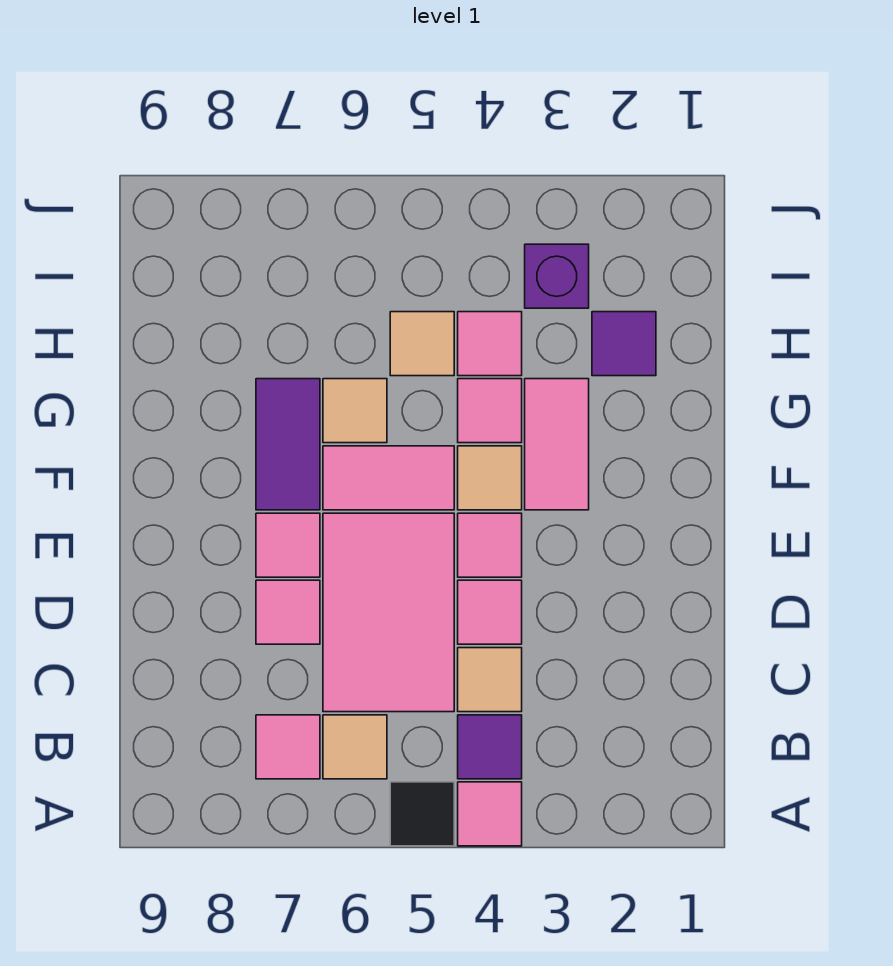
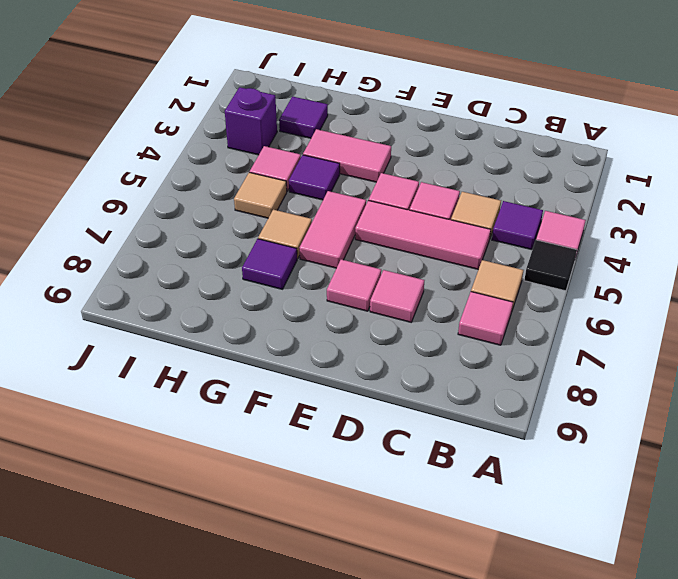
pink tile C5:E6 level 1 -> pink tile C5:E5 level 1
tan tile F4 level 1 -> none
purple tile F7:G7 level 1 -> purple tile G7 level 1
pink tile G4 level 1 -> purple tile G4 level 1

